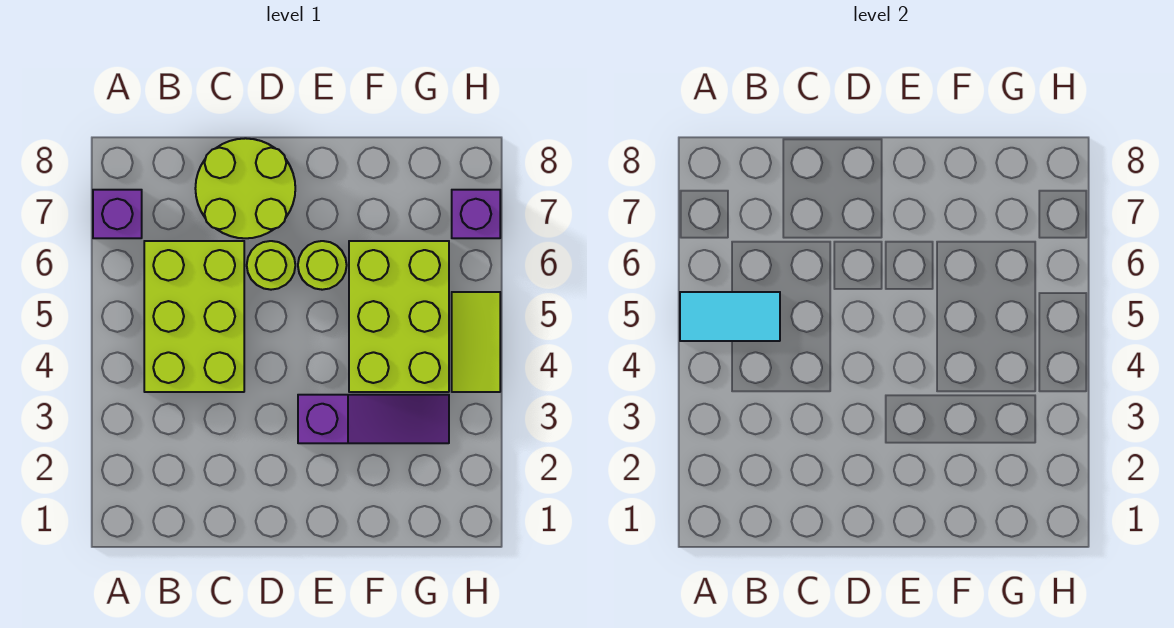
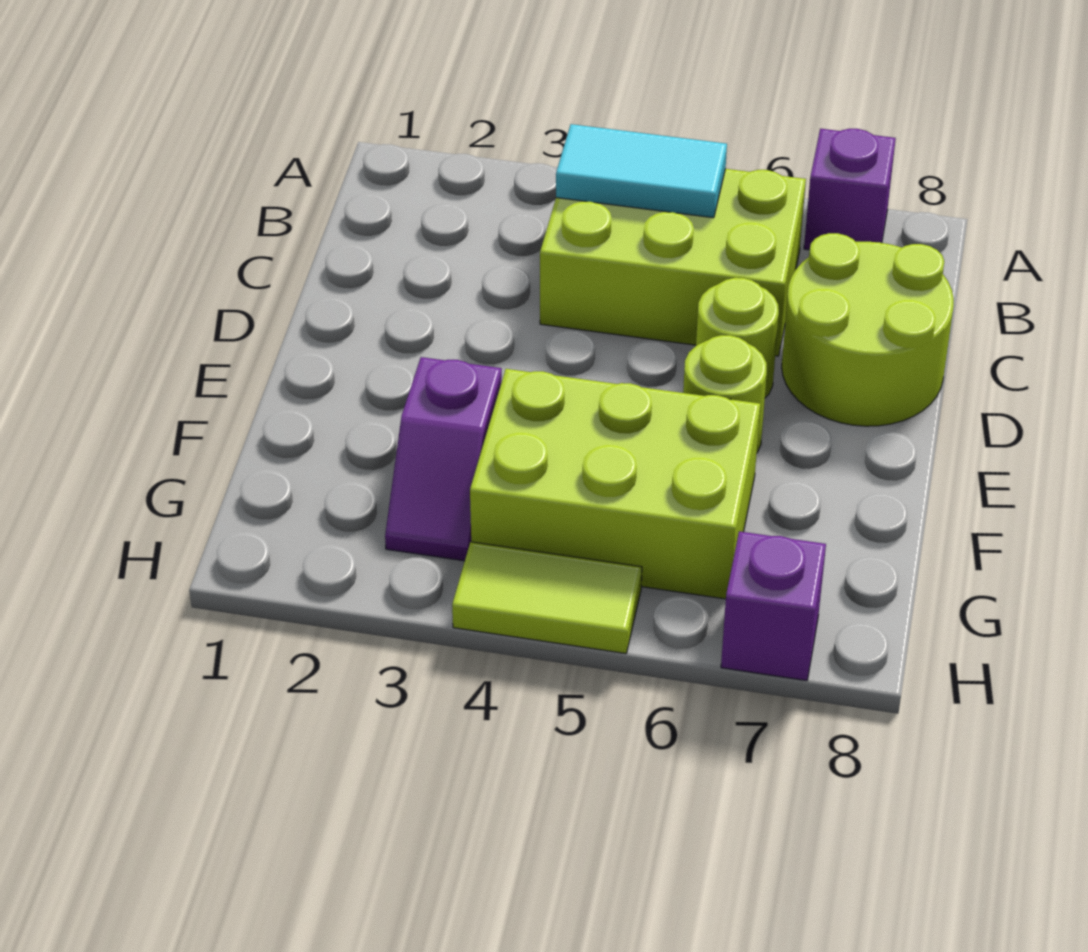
cyan tile A5:B5 level 2 -> cyan tile B4:B5 level 2
purple slope E3:G3 level 1 top E -> purple slope F3:G3 level 1 top F

